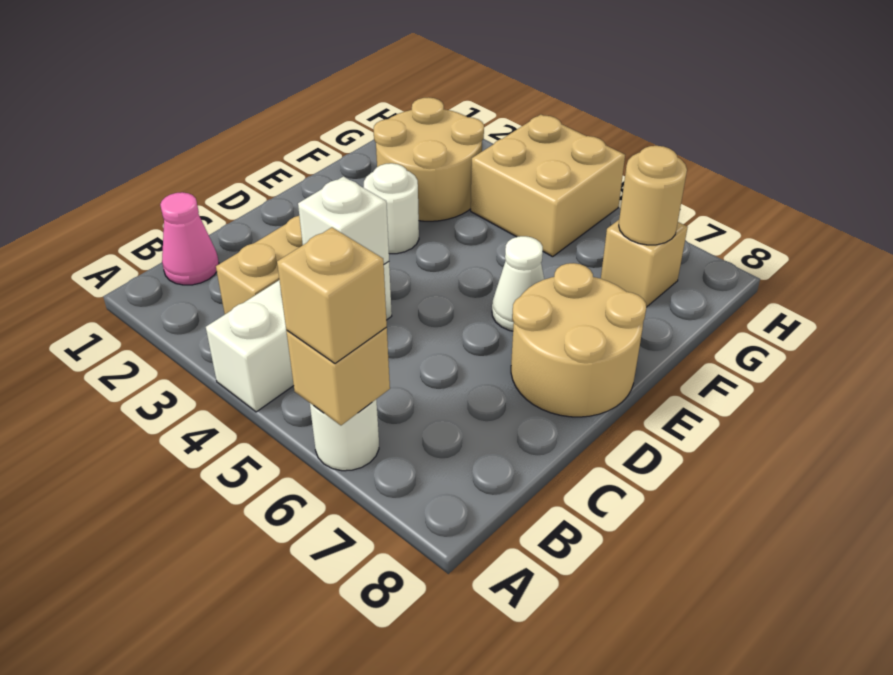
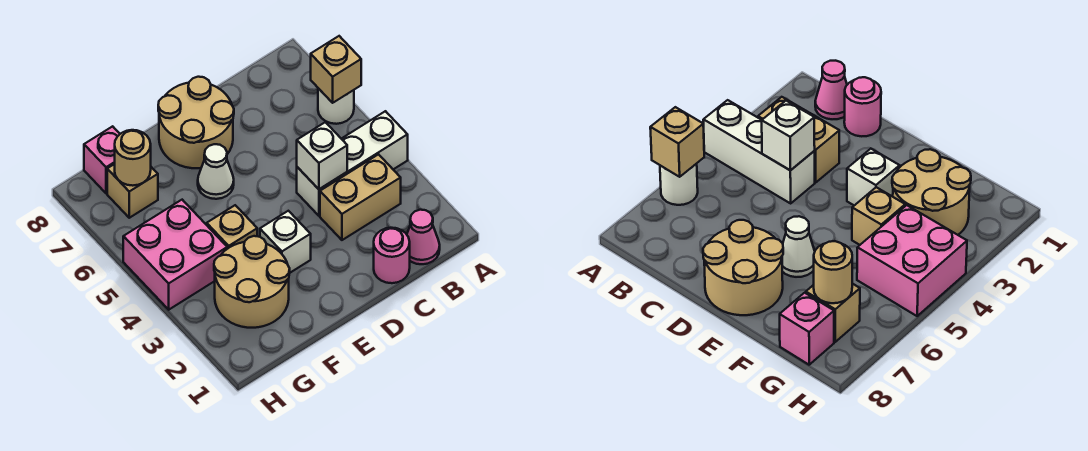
tan brick A6 level 3 -> tan brick F4 level 1
none -> pink round brick C1 level 1
white round brick E3 level 1 -> white brick E3 level 1
tan brick G4:H5 level 1 -> pink brick G4:H5 level 1
none -> pink brick G8 level 1

